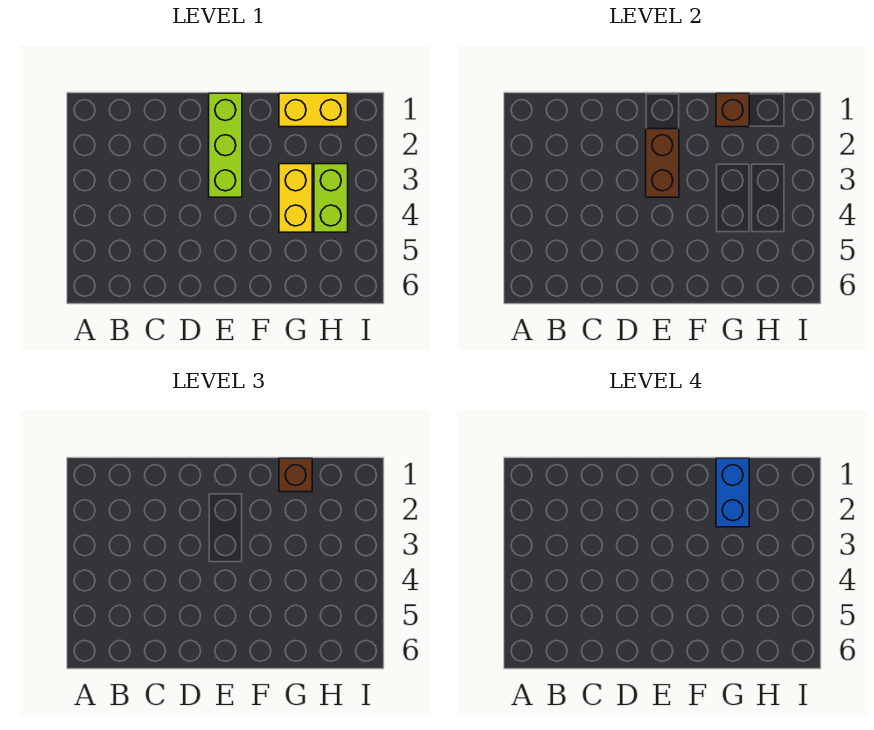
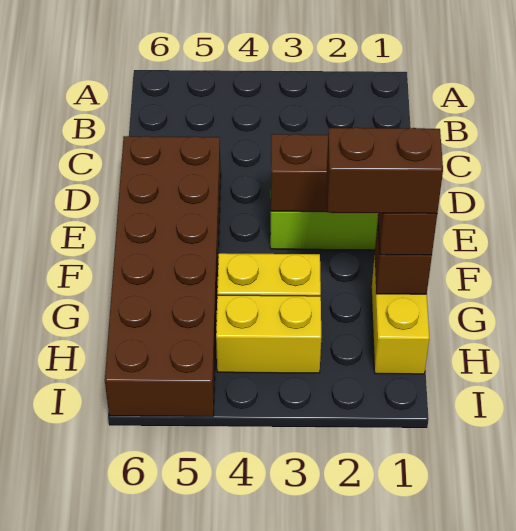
none -> brown brick D5:I6 level 1
blue brick G1:G2 level 4 -> brown brick G1:G2 level 4
lime brick H3:H4 level 1 -> yellow brick H3:H4 level 1

